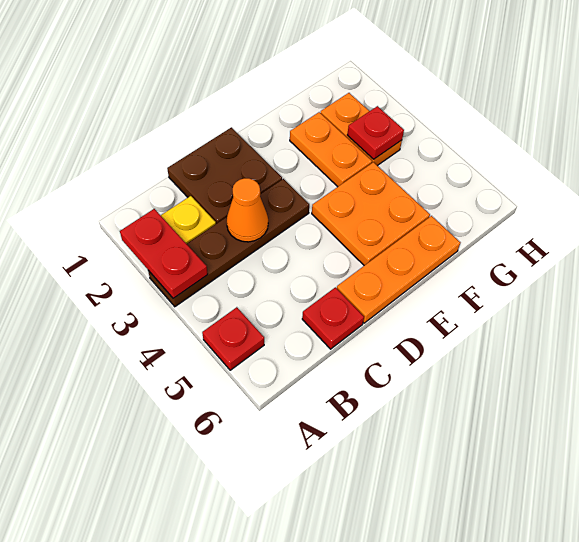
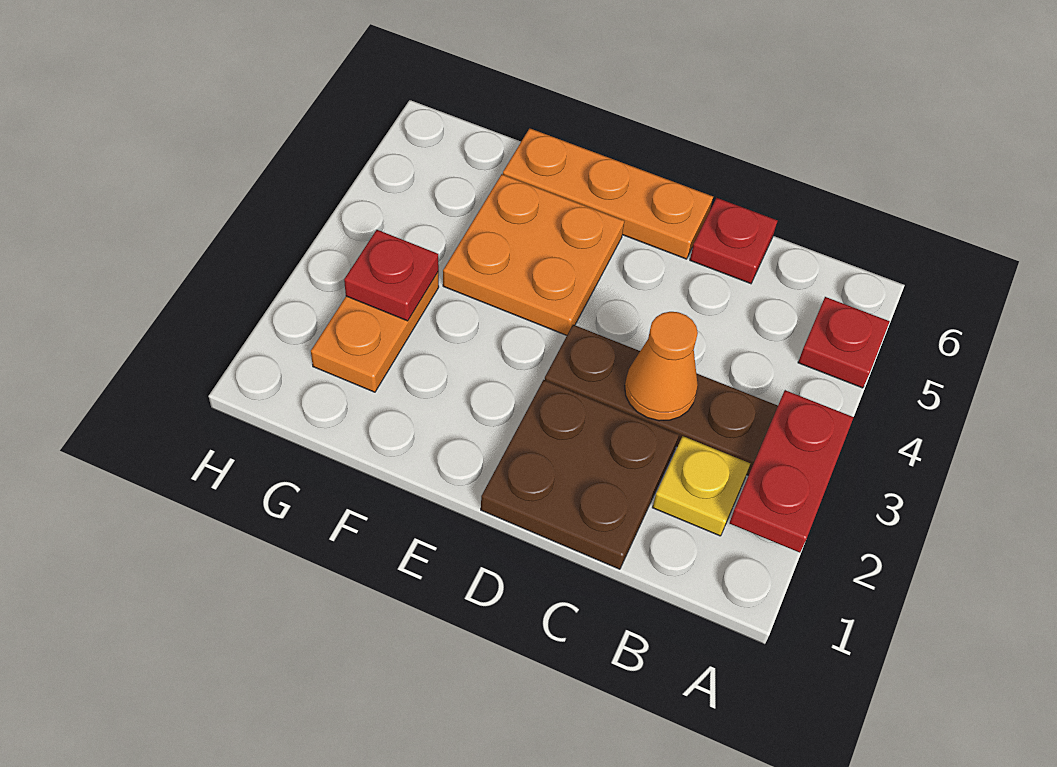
orange plate F2:F3 level 1 -> none

